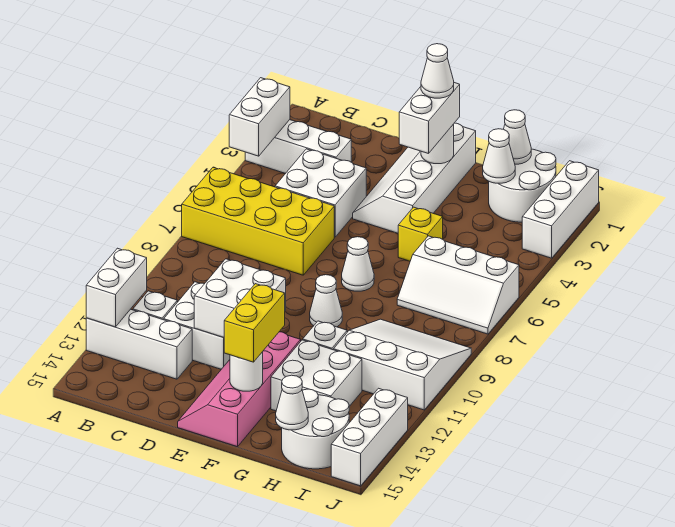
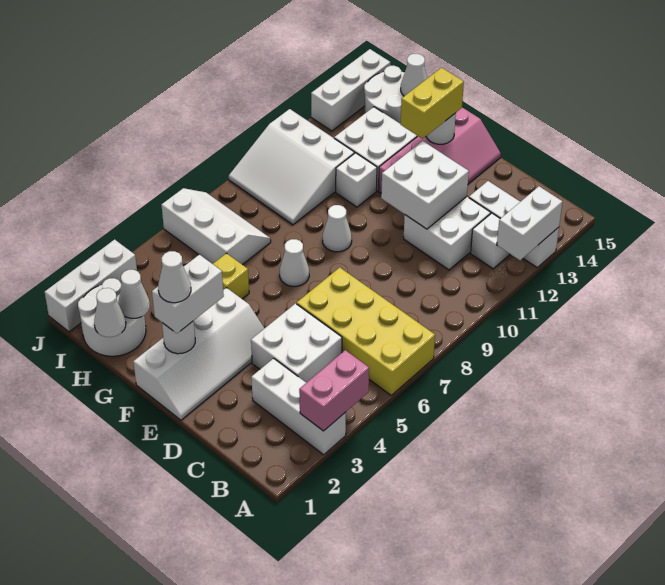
white brick A3:A4 level 2 -> pink brick A3:A4 level 2

